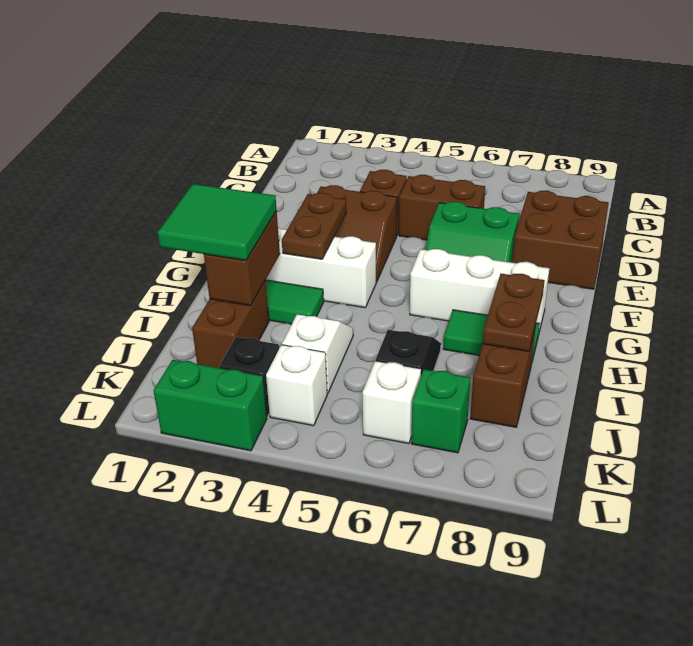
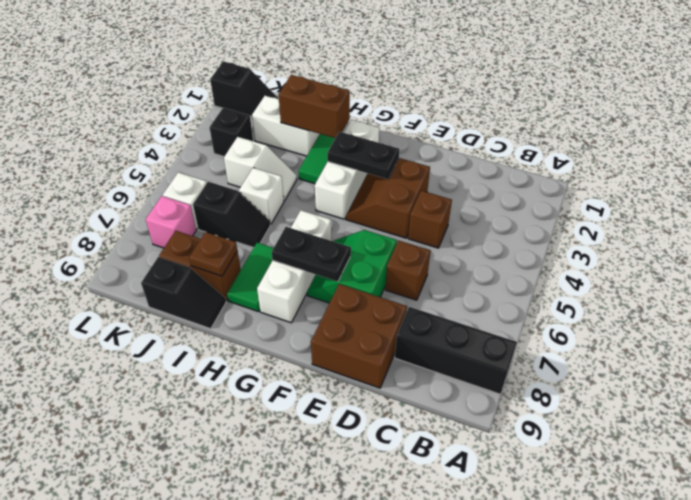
none -> black brick A8:C8 level 1
brown brick D5:D6 level 1 -> brown brick D6 level 1
brown plate F3:G3 level 2 -> black plate F3:G3 level 2
none -> black plate F7:G7 level 2
green tile H1:I2 level 3 -> none
brown plate H8:I8 level 2 -> brown plate I8 level 2
brown brick I2:J2 level 1 -> white brick I2:J2 level 1
none -> black slope I9:J9 level 1 top J
none -> black slope K1:L1 level 1 top L
white brick K4 level 1 -> white brick I5 level 1
green brick K7 level 1 -> pink brick K7 level 1
green brick L2:L3 level 1 -> none

